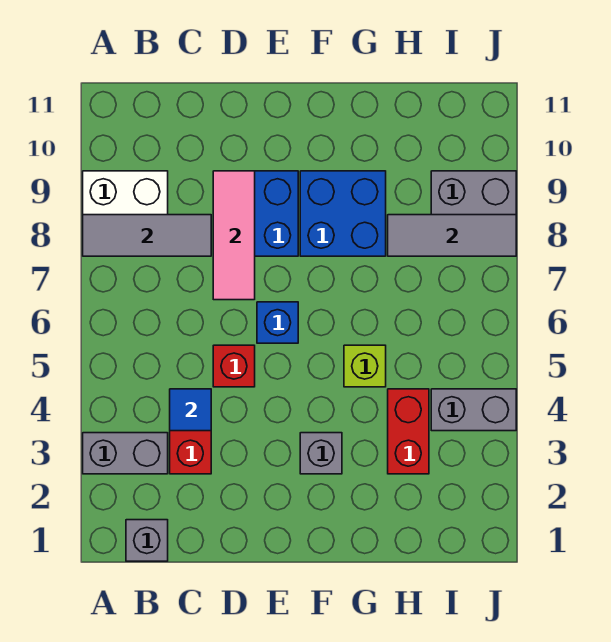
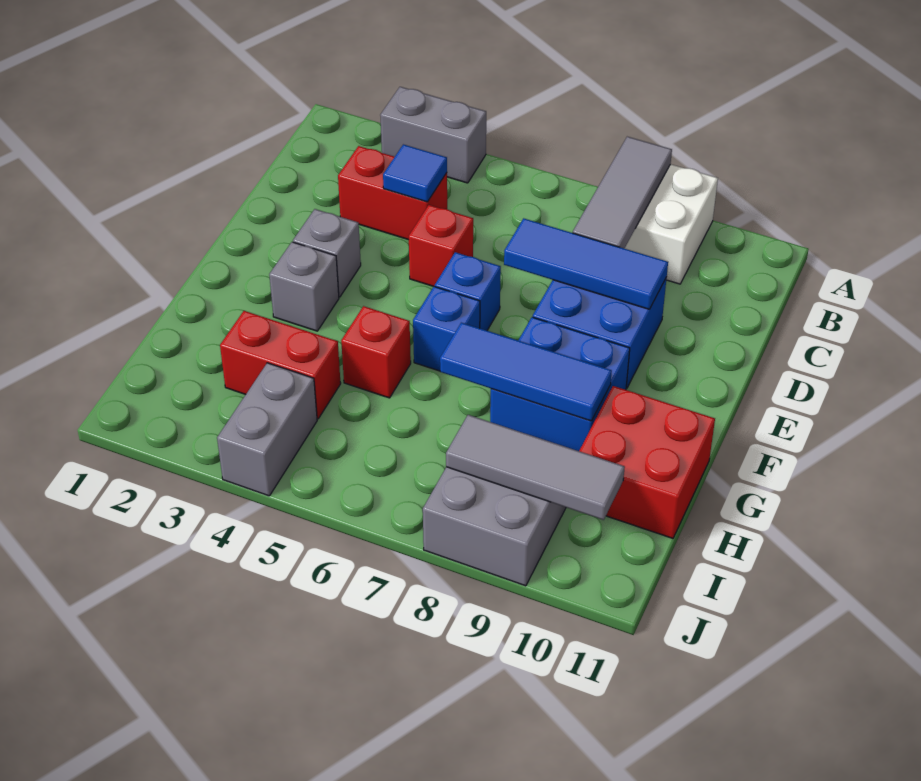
grey brick A3:B3 level 1 -> grey brick A3:A4 level 1
grey brick B1 level 1 -> grey brick E3 level 1
pink tile D7:D9 level 2 -> blue tile D7:D9 level 2
none -> blue brick F6 level 1
lime brick G5 level 1 -> red brick G5 level 1
none -> blue tile G7:G9 level 2
none -> red brick G10:H11 level 1
grey tile H8:J8 level 2 -> grey tile I8:I10 level 2

